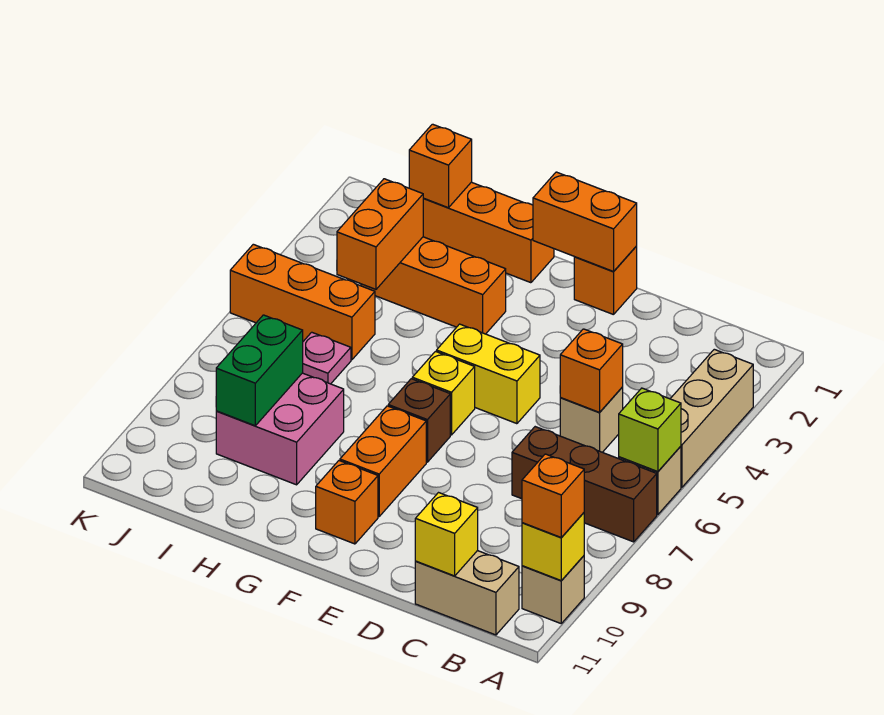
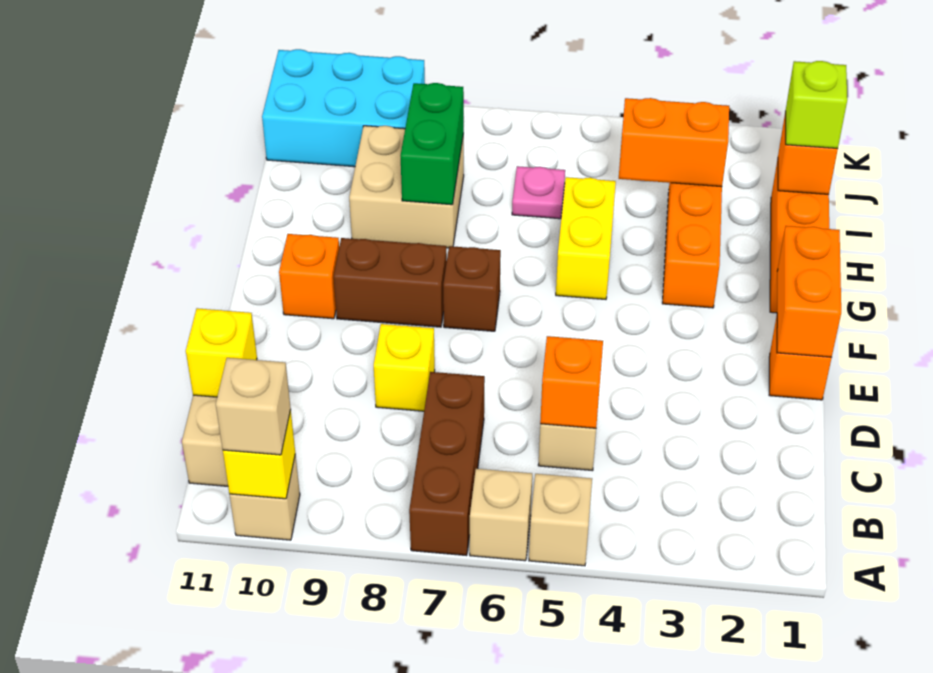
tan brick A3:A5 level 1 -> tan brick A5 level 1
lime brick A6 level 2 -> lime brick I1 level 3
orange brick A10 level 3 -> tan brick A10 level 3
yellow brick E5:F5 level 1 -> yellow brick G5:H5 level 1
yellow brick F6 level 1 -> yellow brick D8 level 1
orange brick F8:F9 level 1 -> brown brick F8:F9 level 1
pink brick H8:I9 level 1 -> tan brick H8:I9 level 1
orange brick I5:K5 level 1 -> none
green brick I8:I9 level 2 -> green brick H8:I8 level 2
none -> cyan brick J9:K11 level 1

